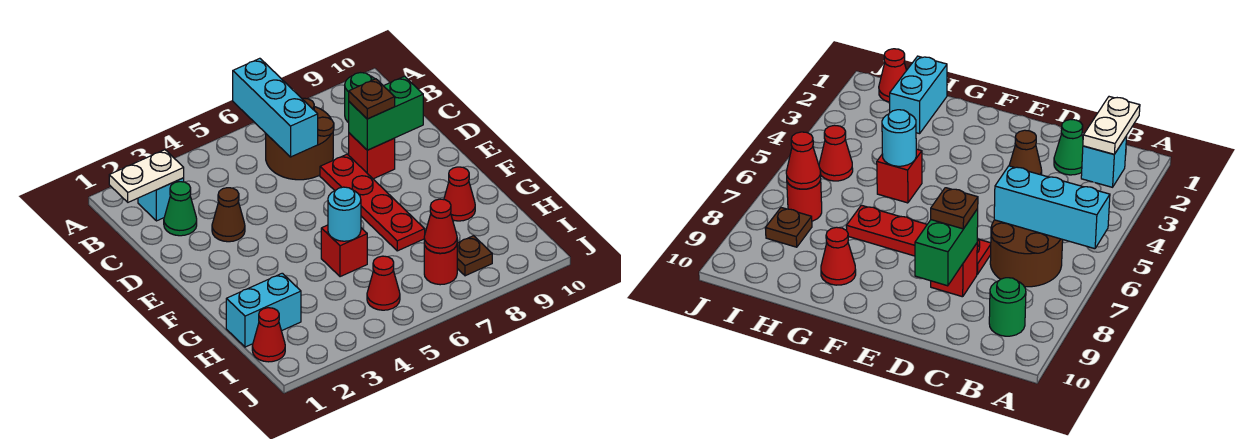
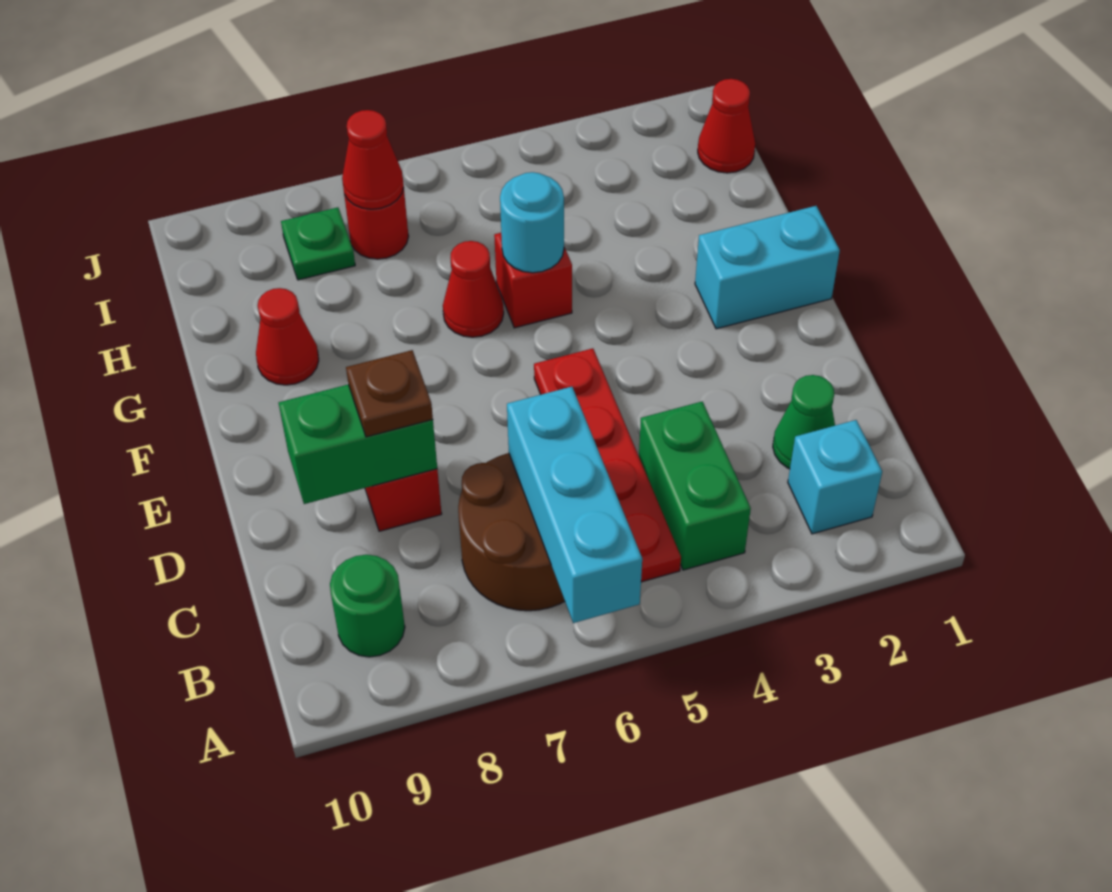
white plate B1:B2 level 2 -> none
none -> green brick B4:C4 level 1
brown cone D3 level 1 -> none
red plate D7:G7 level 1 -> red plate B5:E5 level 1
cyan brick H1:H2 level 1 -> cyan brick F1:F2 level 1
red cone I5 level 1 -> red cone G6 level 1
brown plate I8 level 1 -> green plate I8 level 1

